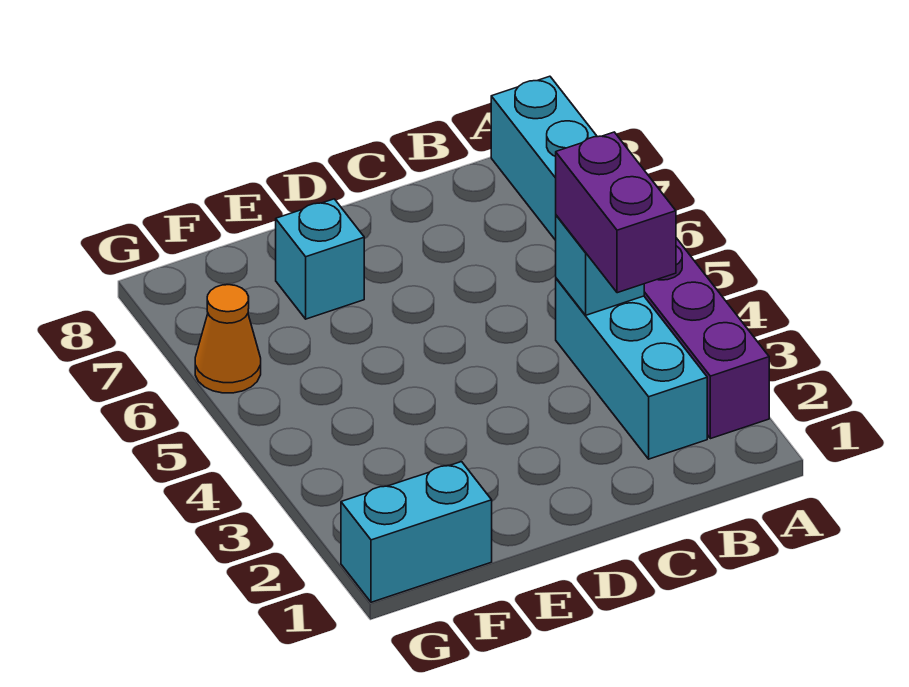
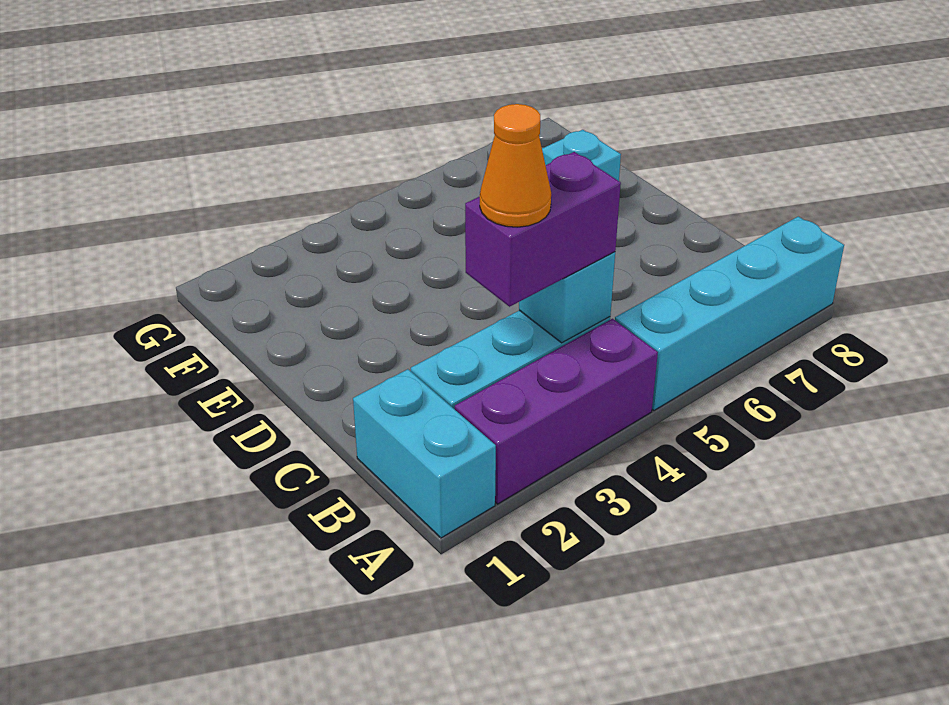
cyan brick F1:G1 level 1 -> cyan brick A1:B1 level 1
orange cone G6 level 1 -> orange cone B3 level 4

